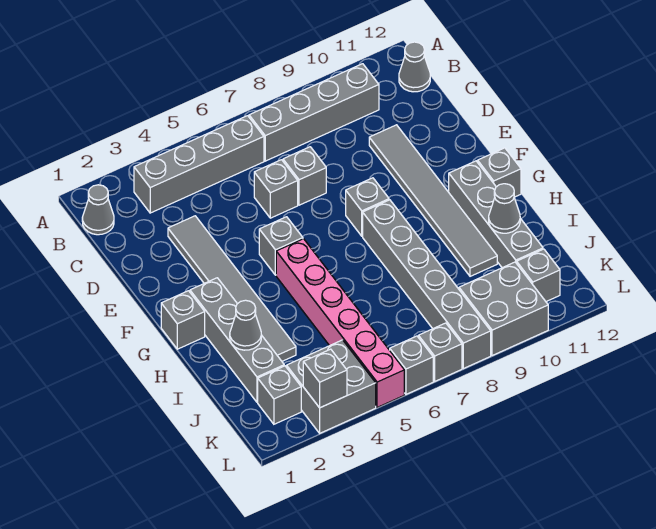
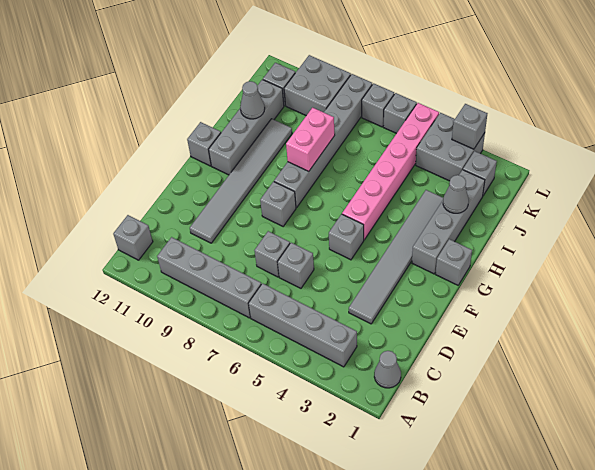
grey cone B12 level 1 -> grey brick B12 level 1
none -> pink brick H8:I8 level 2

